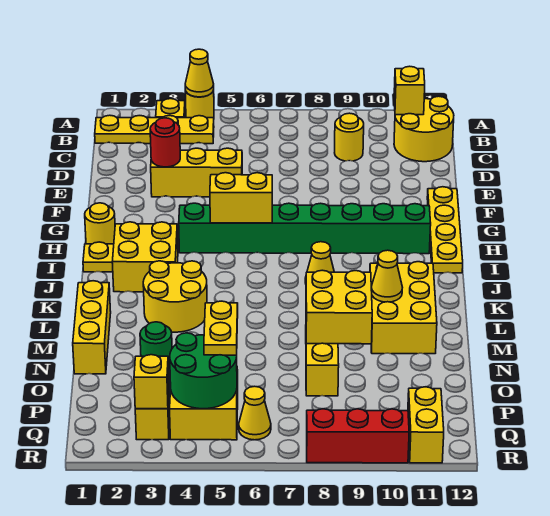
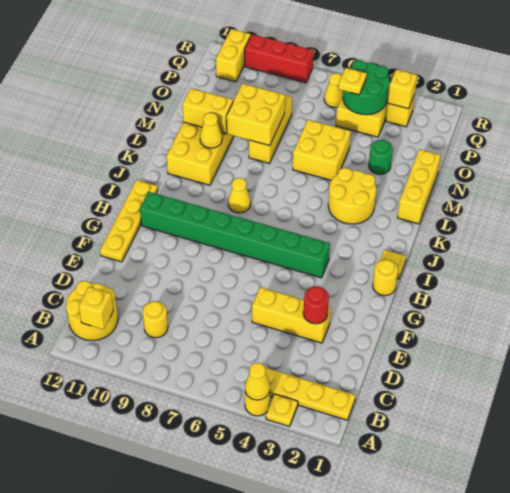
yellow brick H5:H6 level 2 -> yellow brick M10:M11 level 2
yellow brick I2:J3 level 1 -> yellow brick M5:N6 level 1
yellow plate O5:P5 level 3 -> yellow plate P5 level 3

